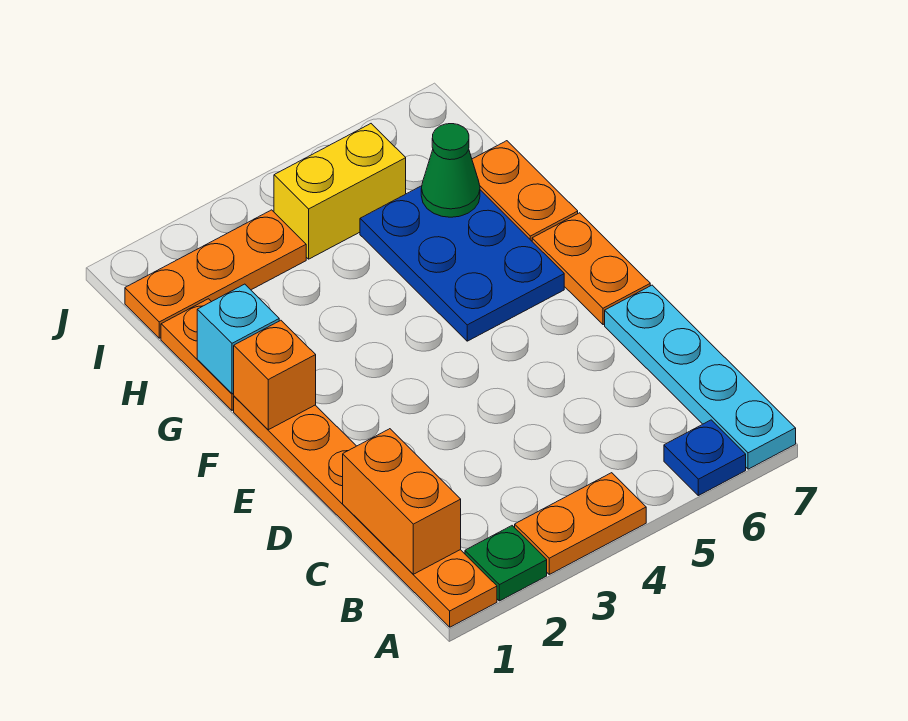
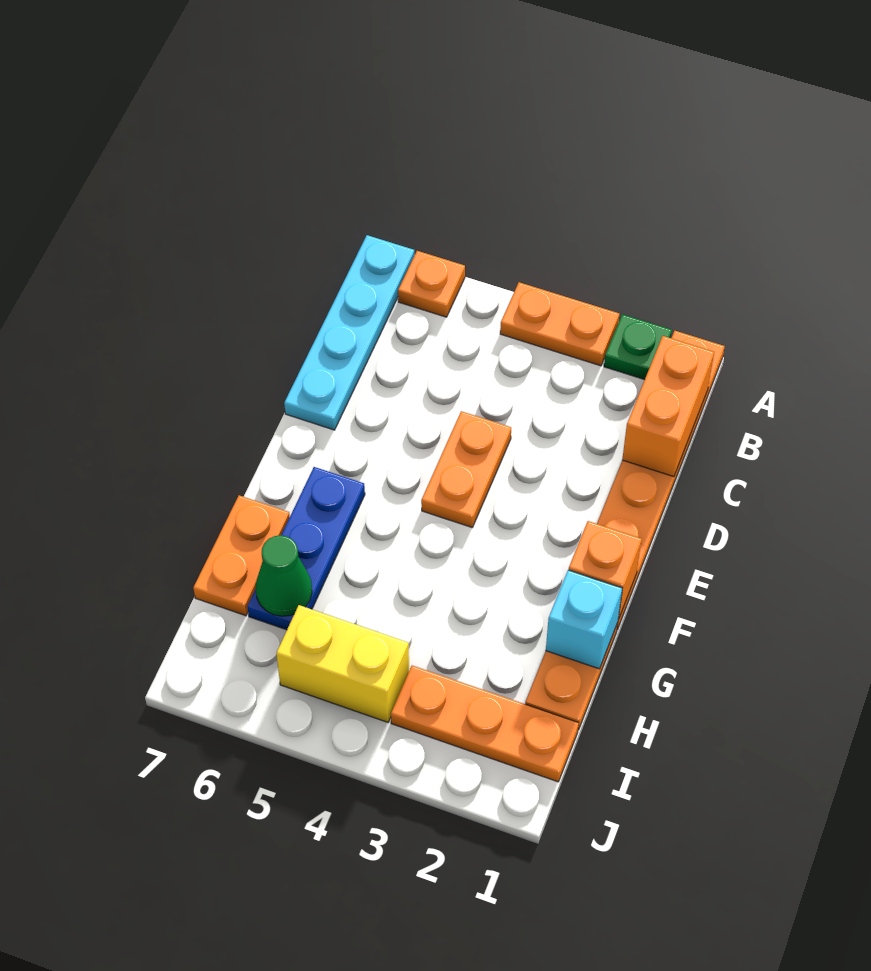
blue plate A6 level 1 -> orange plate A6 level 1
orange plate E7:F7 level 1 -> orange plate D4:E4 level 1
blue plate F5:H6 level 1 -> blue plate F6:H6 level 1

